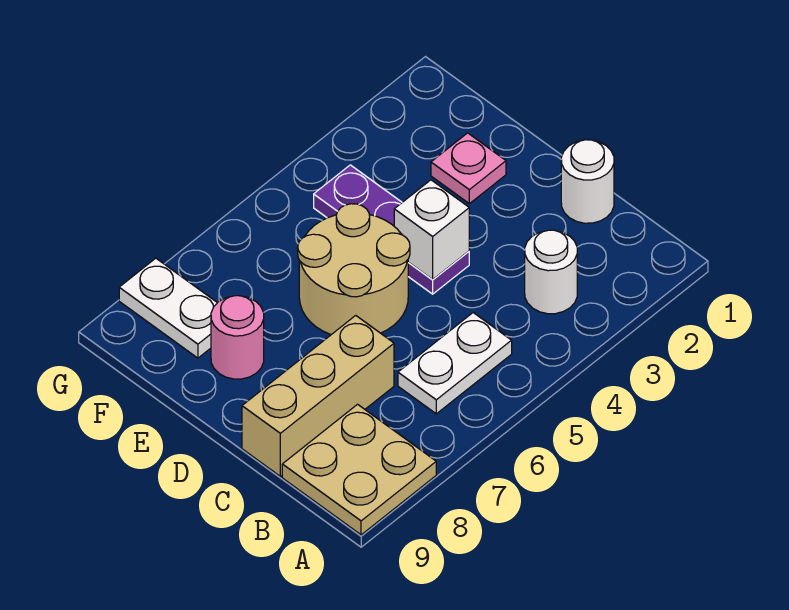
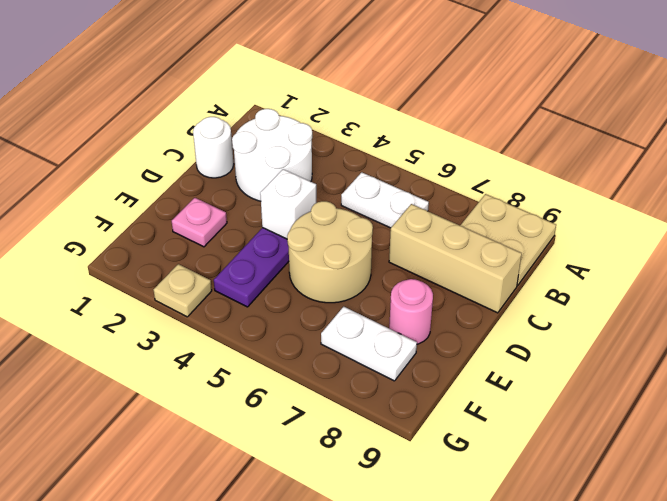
white round brick B3 level 1 -> white round brick B2:C3 level 1
white plate F8:G8 level 1 -> white plate F7:F8 level 1
none -> tan plate G3 level 1

